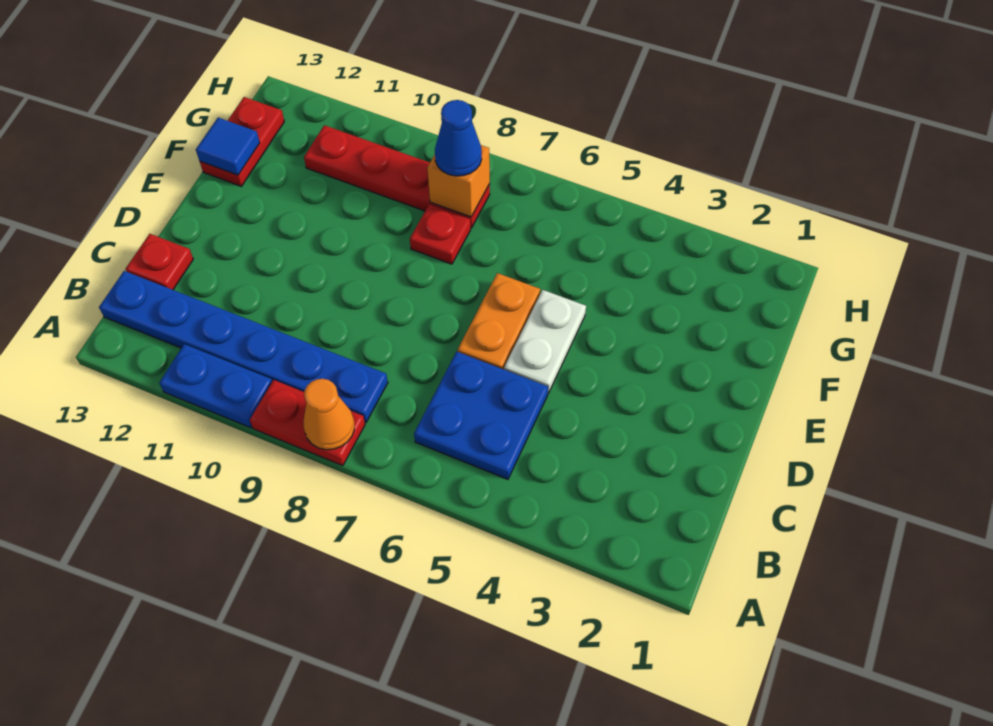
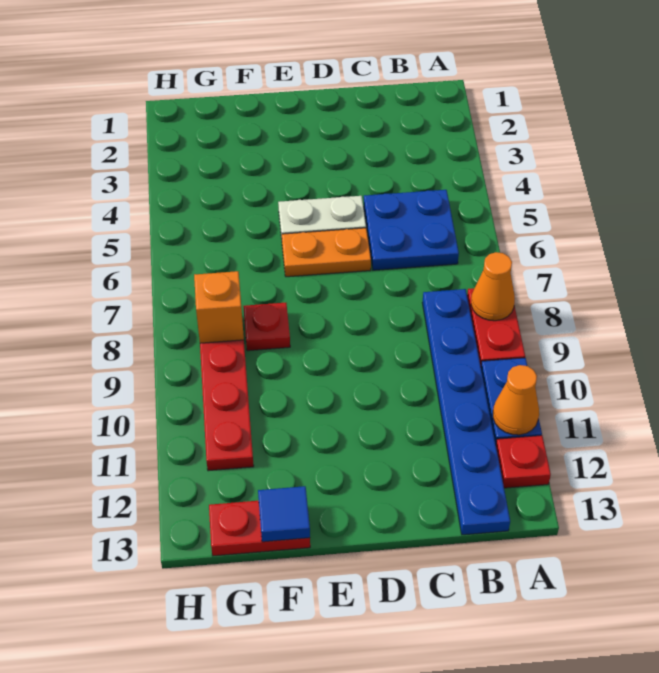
none -> orange cone A11 level 2
red plate C13 level 1 -> red plate A12 level 1
blue cone G8 level 3 -> none

